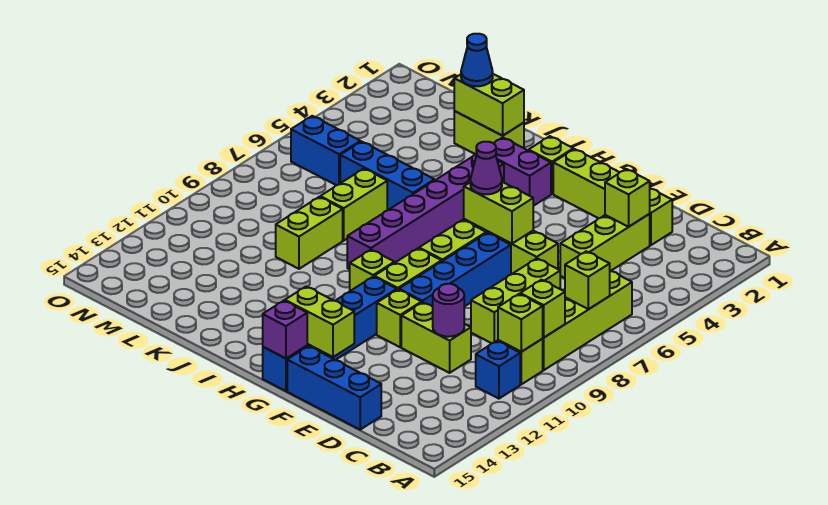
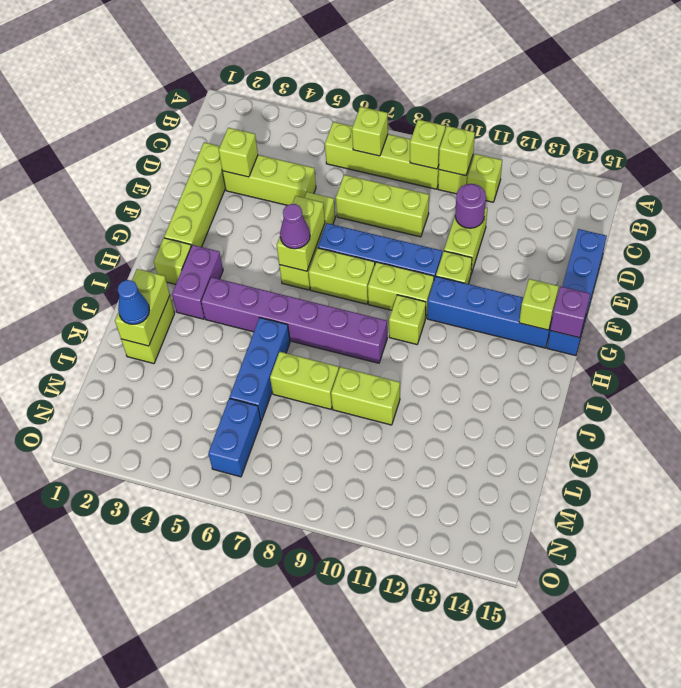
blue brick B11 level 1 -> lime brick B11 level 1
lime brick F14:G14 level 2 -> lime brick G14 level 2

